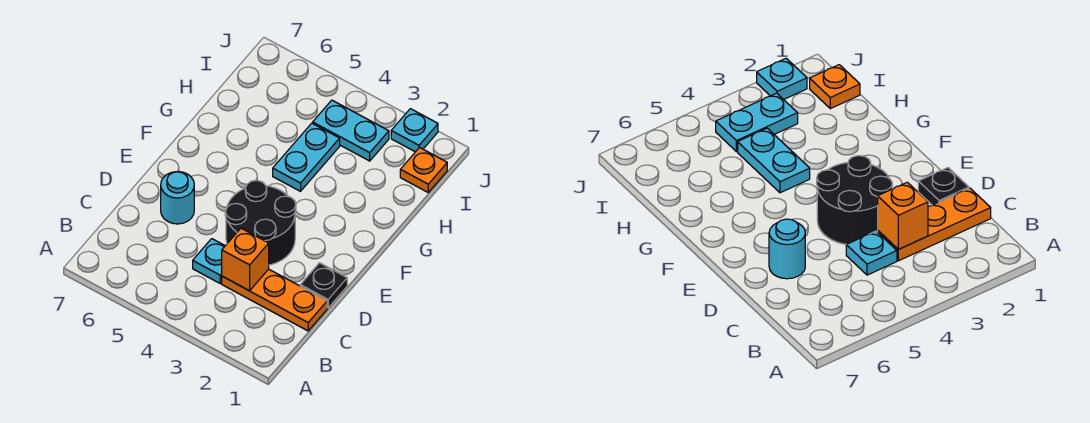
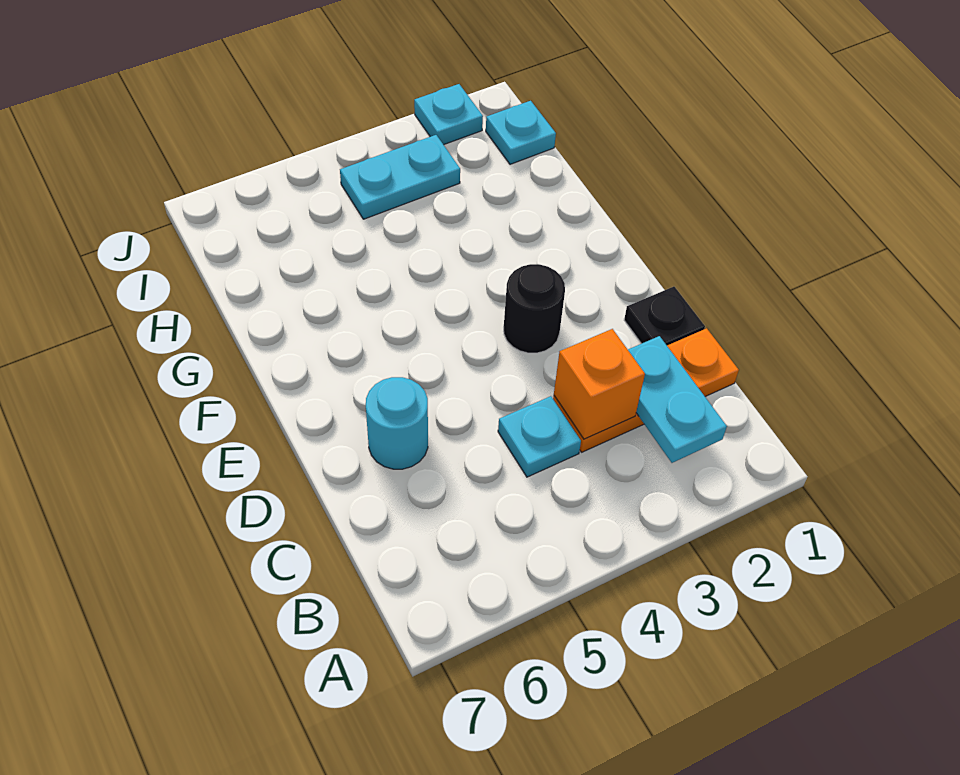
black round brick D3:E4 level 1 -> black round brick E3 level 1
cyan plate G4:H4 level 1 -> cyan plate B2:C2 level 2
orange plate I1 level 1 -> cyan plate I1 level 1

